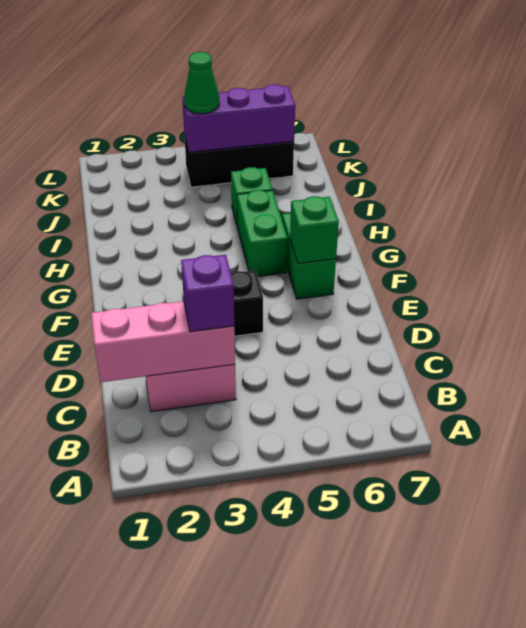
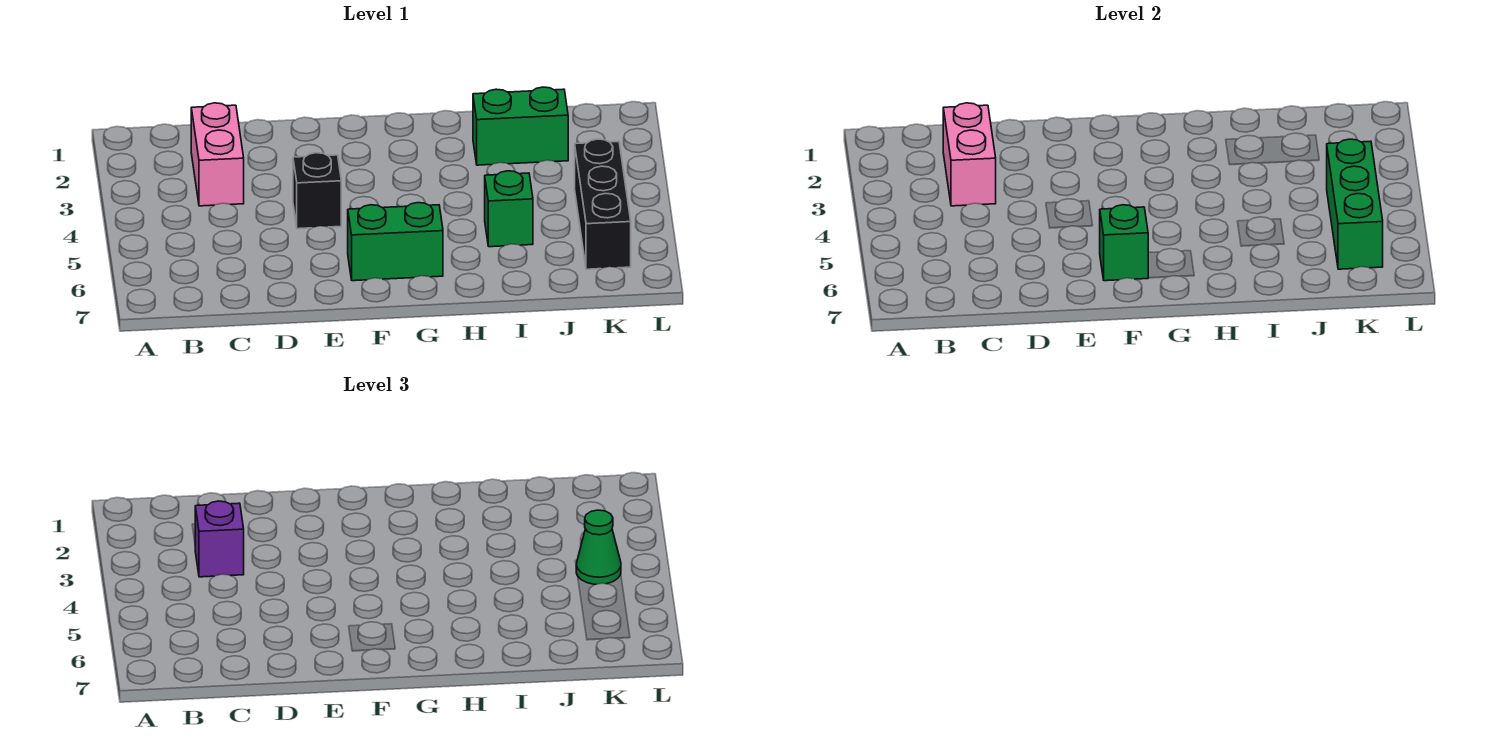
pink brick C1:C3 level 2 -> pink brick C2:C3 level 2
green brick G5:H5 level 1 -> green brick I2:J2 level 1
purple brick K4:K6 level 2 -> green brick K4:K6 level 2

